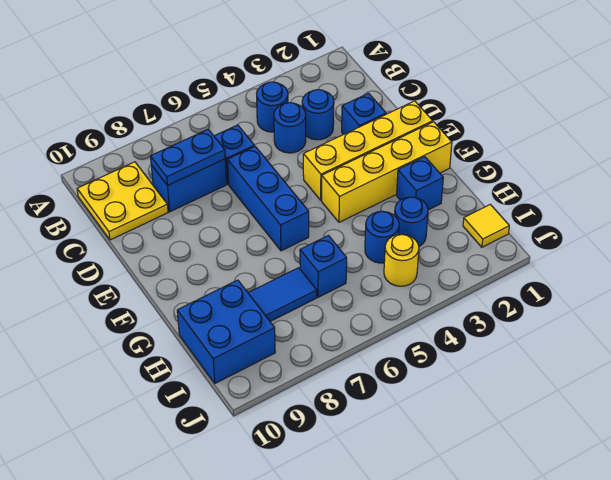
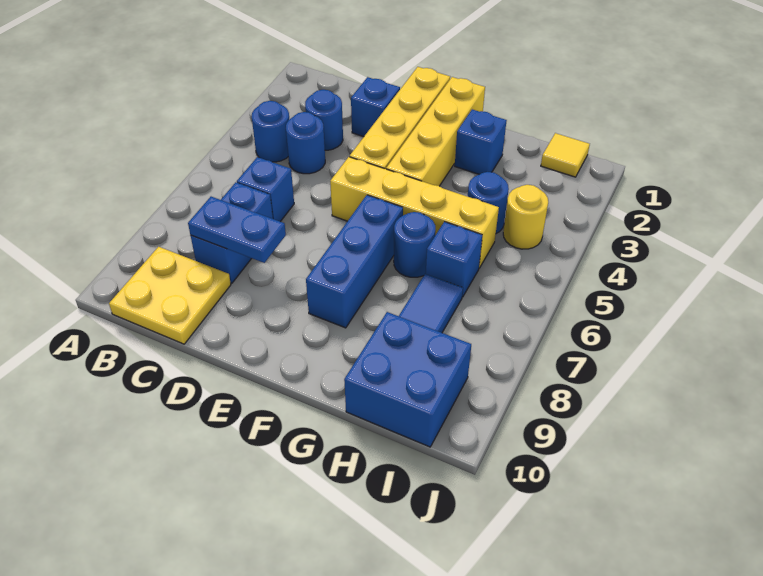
blue plate C7:C8 level 2 -> blue plate C8:D8 level 2
blue brick D6:F6 level 1 -> blue brick F6:F8 level 1
none -> yellow brick E5:H5 level 1
blue round brick H3 level 1 -> blue round brick G6 level 1

